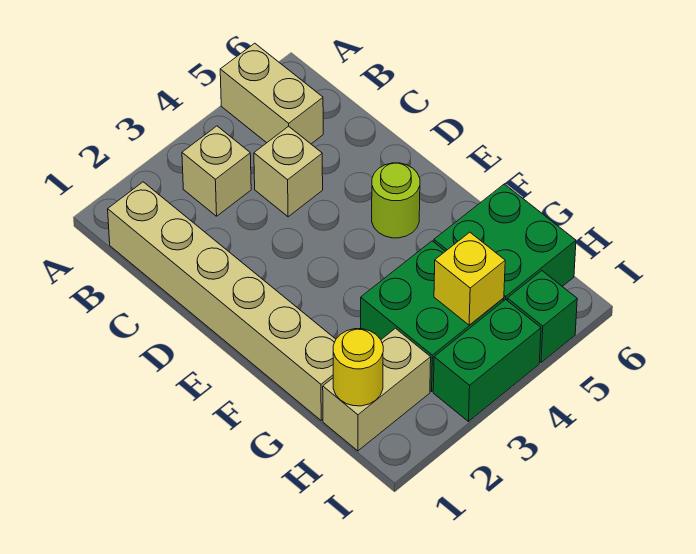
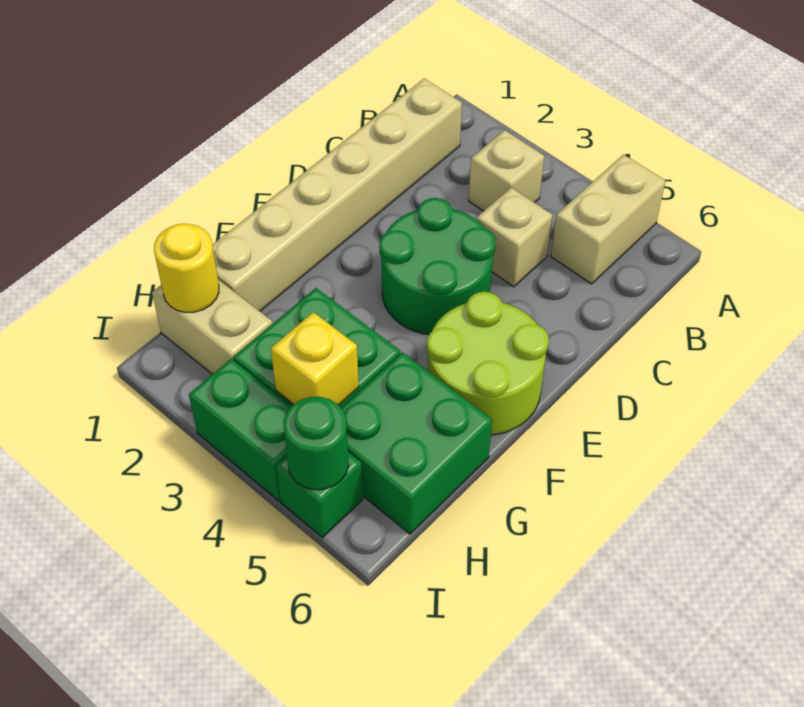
none -> green round brick D3:E4 level 1
lime round brick E5 level 1 -> lime round brick E5:F6 level 1
none -> green round brick I5 level 2

